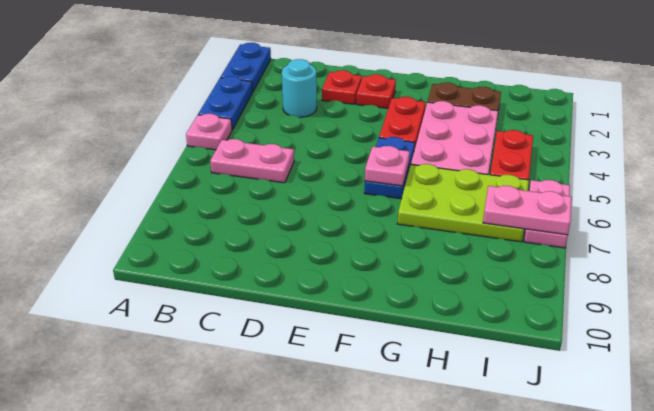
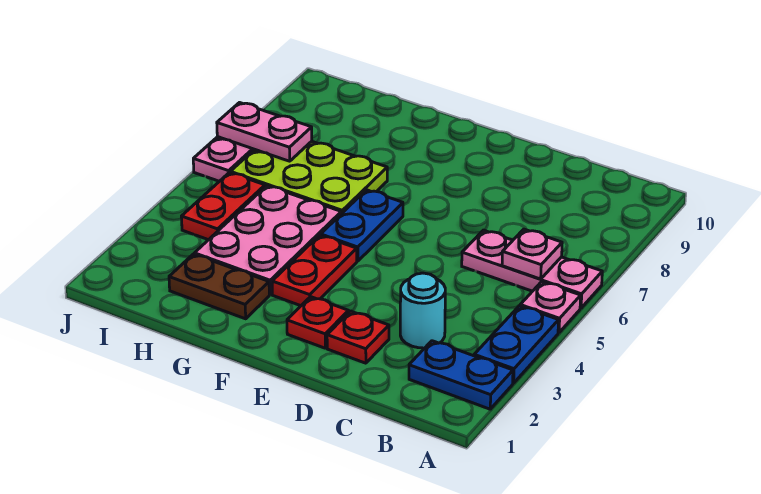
blue plate A1:A2 level 1 -> blue plate A2:B2 level 1
pink plate B6:C6 level 1 -> pink plate A6:C6 level 1
pink plate F6 level 2 -> pink plate B6 level 2

